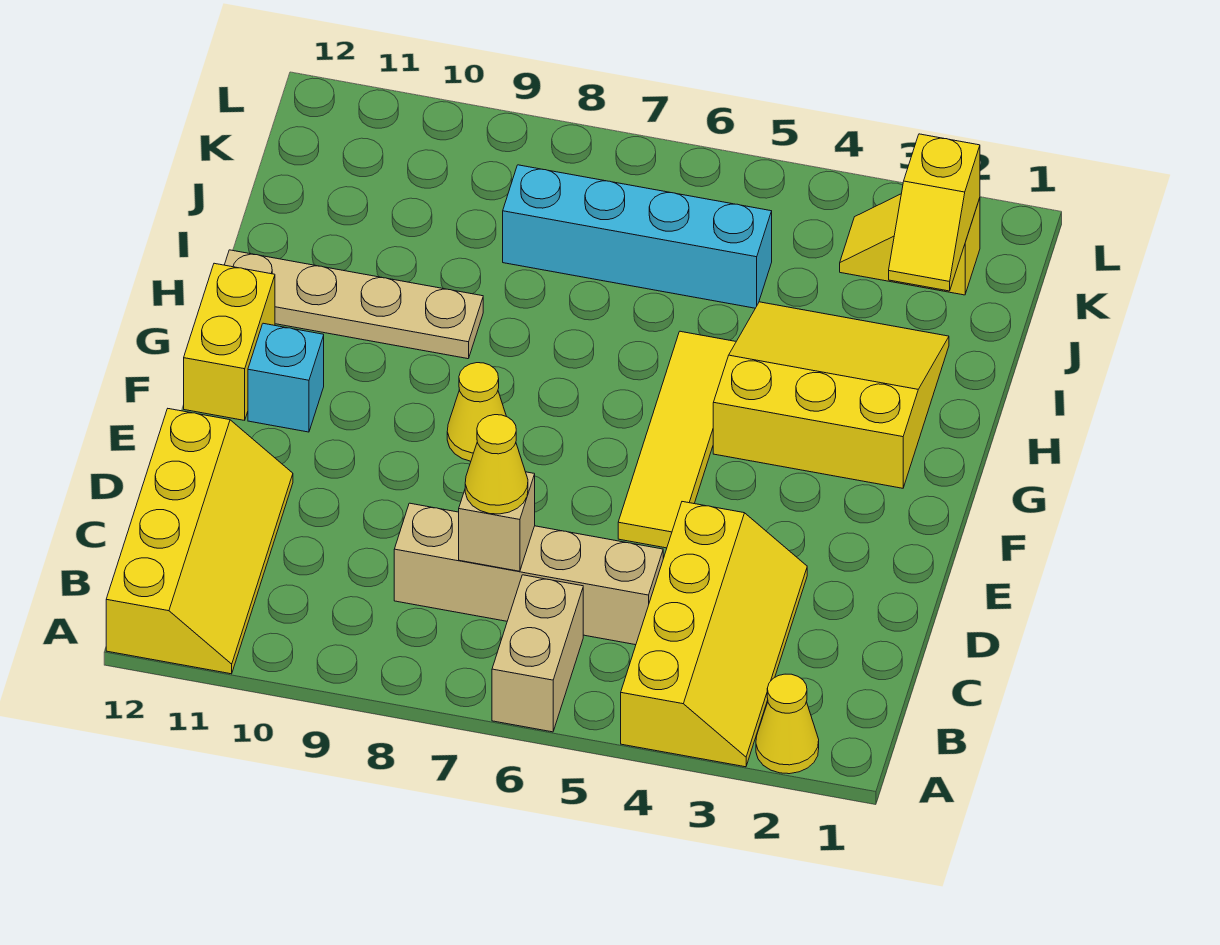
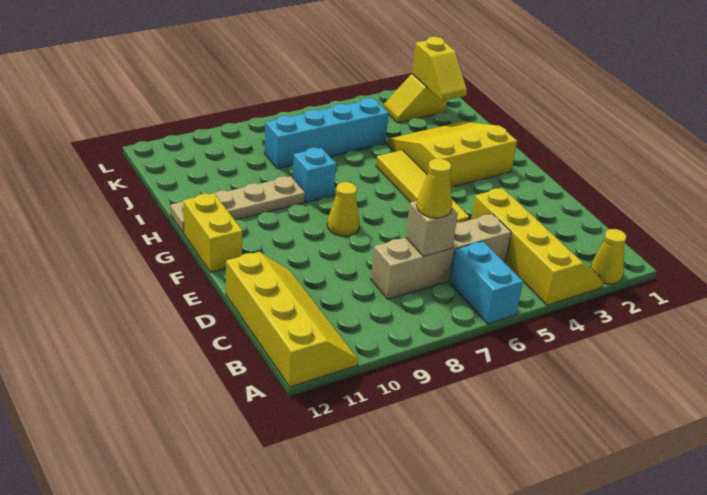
tan brick A6:B6 level 1 -> cyan brick A6:B6 level 1
cyan brick F11 level 1 -> cyan brick H8 level 1

